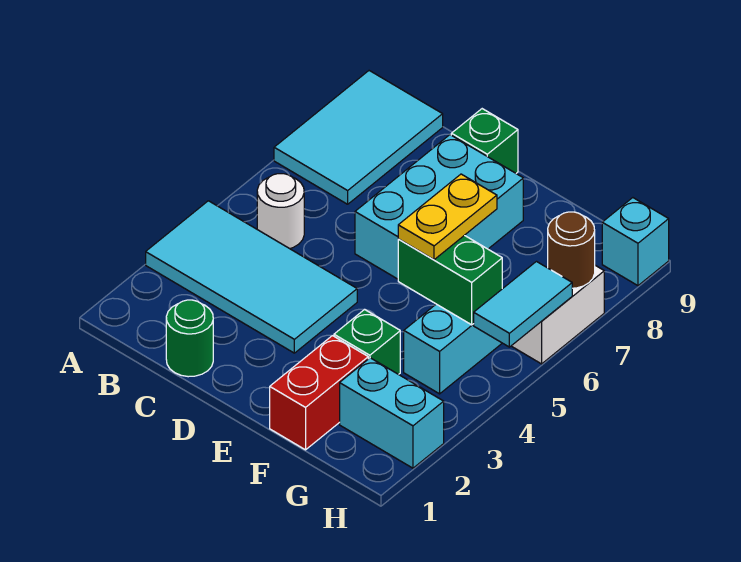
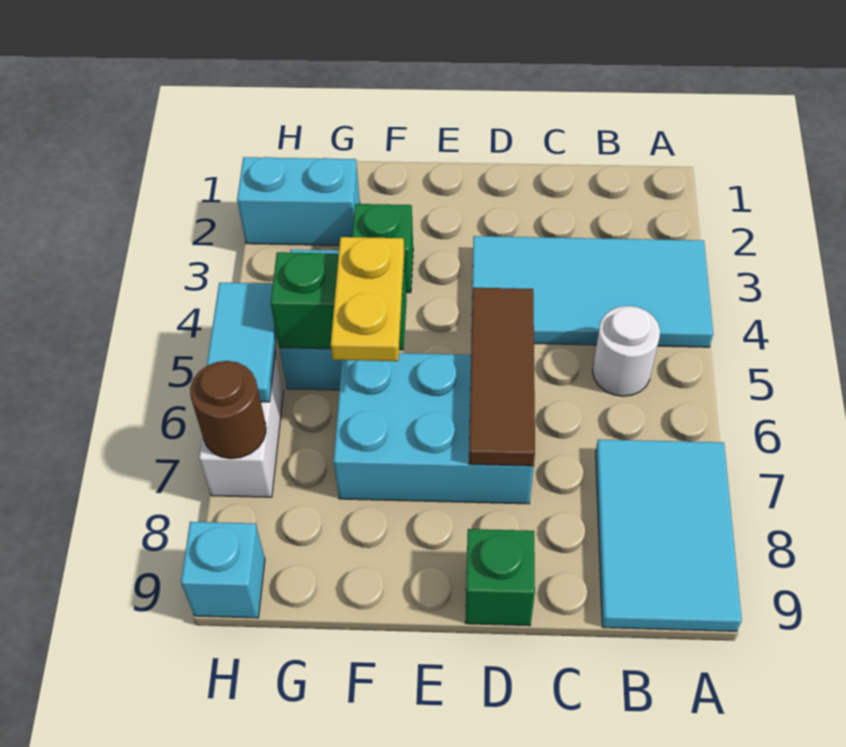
green round brick C1 level 1 -> none
none -> brown tile D5:D7 level 2
cyan brick D6:E8 level 1 -> cyan brick D6:F7 level 1
red brick F1:F2 level 1 -> none

